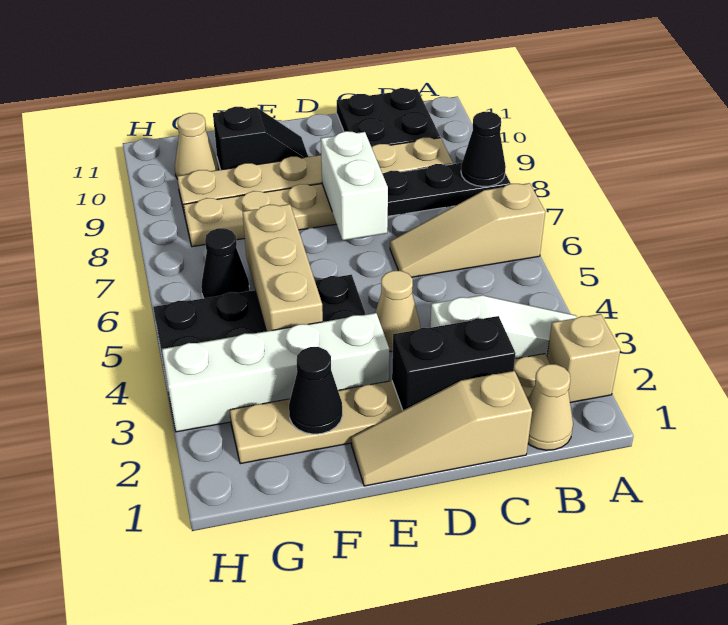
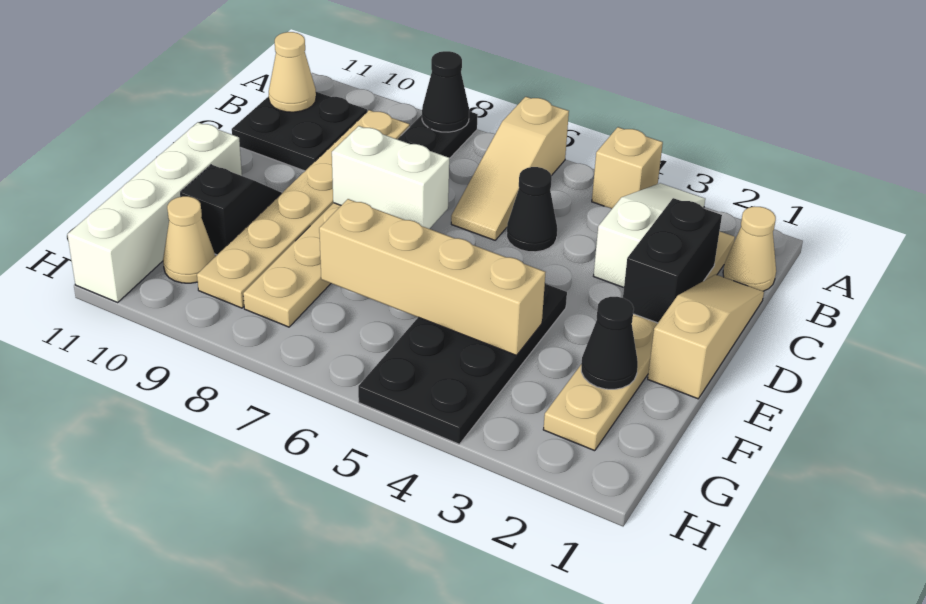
tan brick A2 level 1 -> tan brick A4 level 1
tan slope C1:E1 level 1 top C -> tan slope C1:E1 level 1 top E
tan cone D4 level 1 -> tan cone B11 level 2
white brick E3:H3 level 1 -> white brick E11:H11 level 1
tan brick F4:F6 level 2 -> tan brick F4:F7 level 2
black cone G6 level 1 -> black cone C5 level 1

